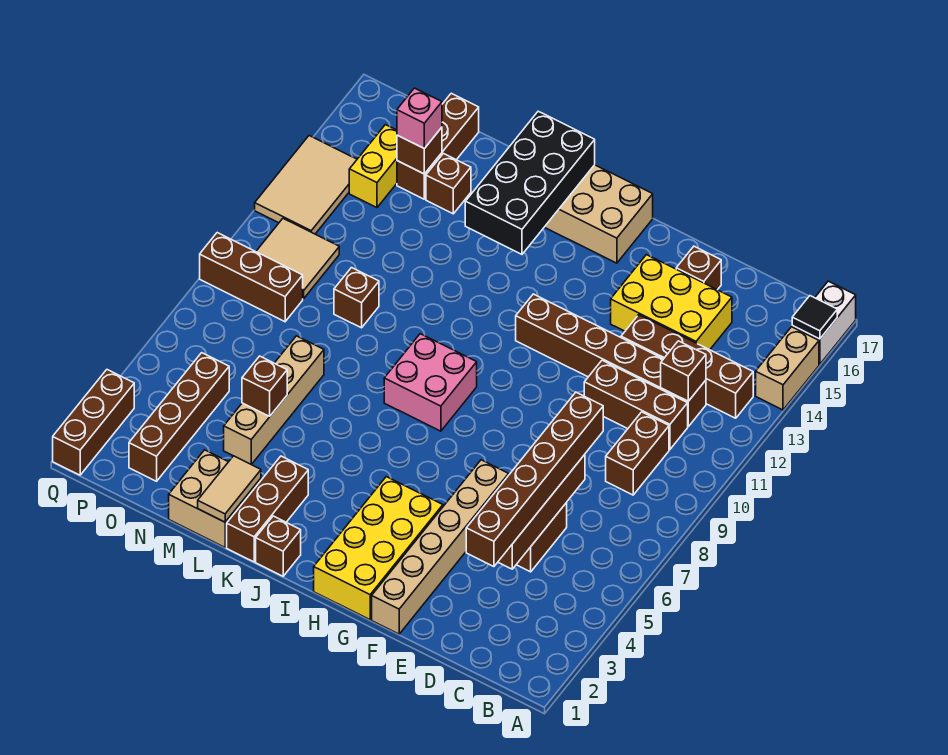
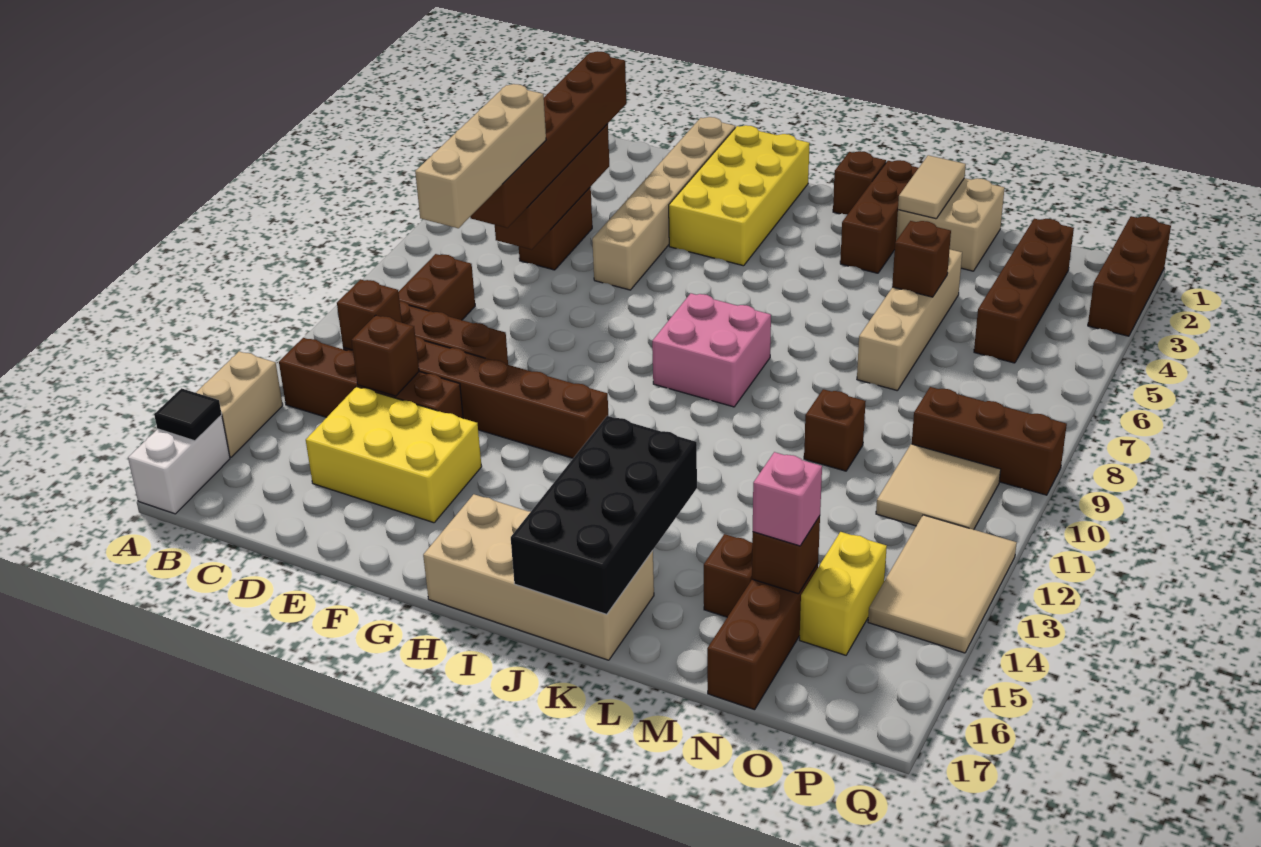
none -> tan brick D7:D10 level 4
brown brick E16 level 1 -> brown brick D13 level 2

